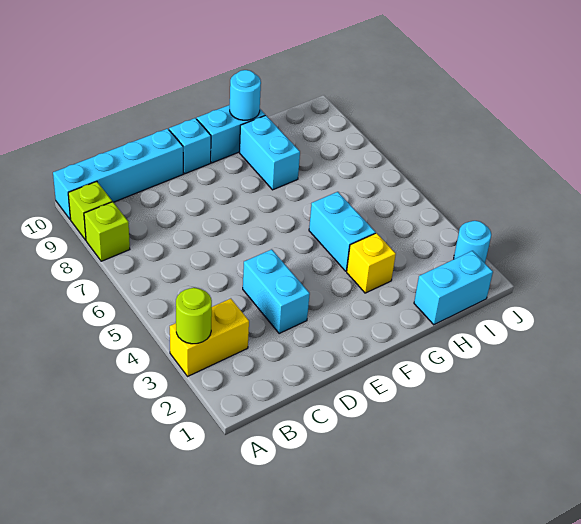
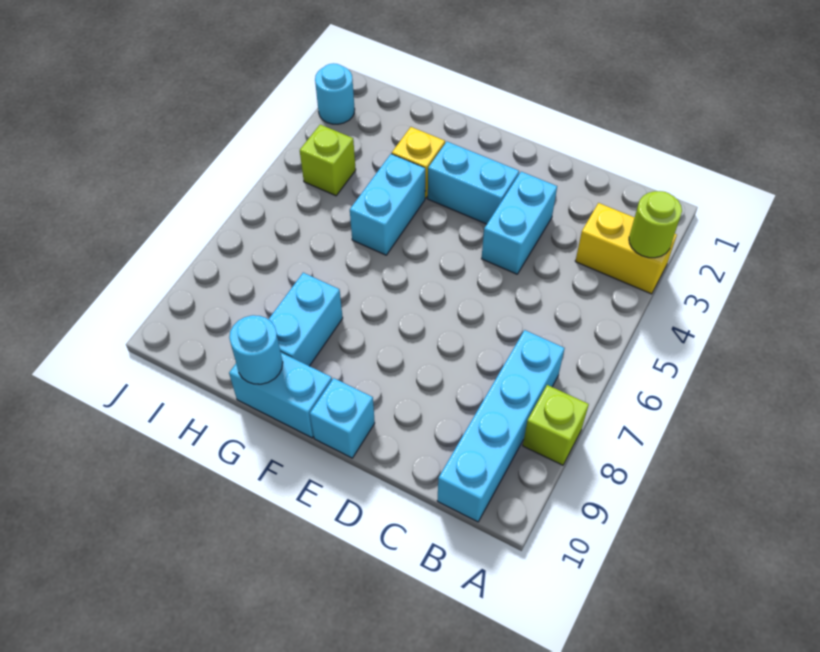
lime brick A9 level 1 -> lime brick I4 level 1
cyan brick A10:D10 level 1 -> cyan brick B7:B10 level 1
cyan brick H1:I1 level 1 -> cyan brick E3:F3 level 1

